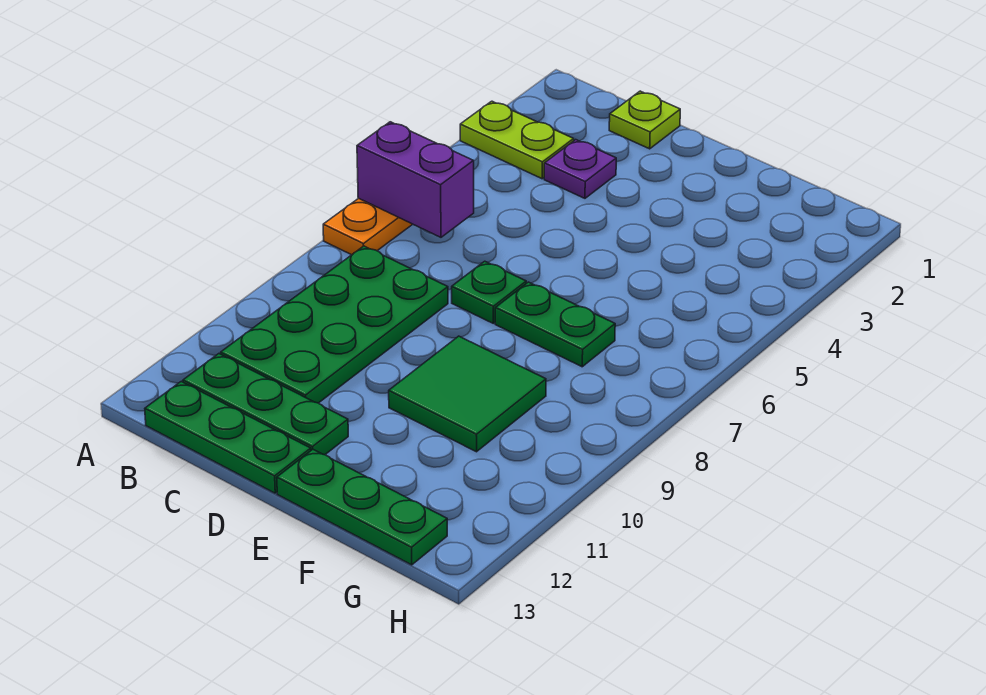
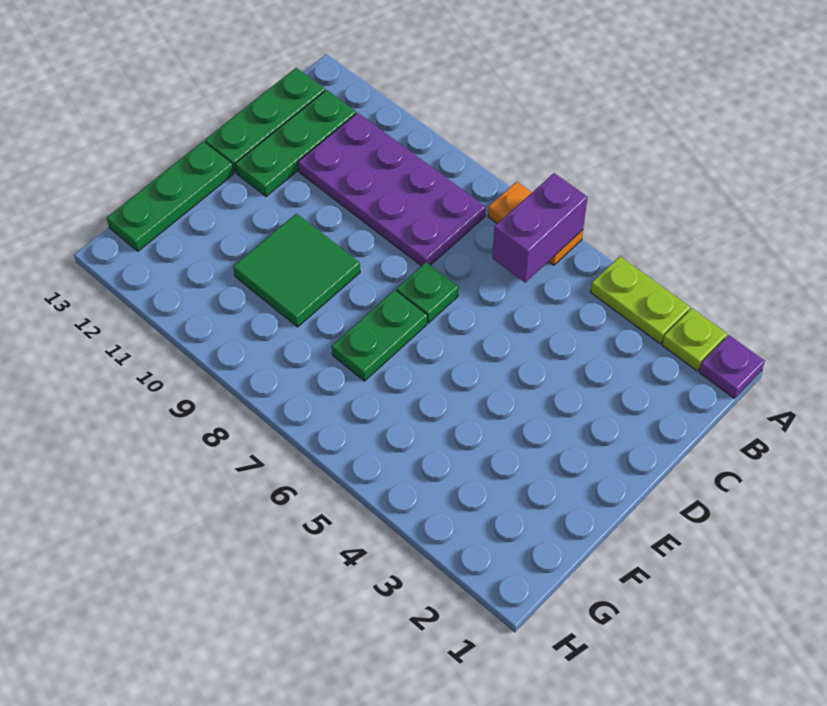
lime plate A3:B3 level 1 -> lime plate A3:A4 level 1
green plate B8:C11 level 1 -> purple plate B8:C11 level 1
lime plate C1 level 1 -> lime plate A2 level 1
purple plate C3 level 1 -> purple plate A1 level 1

